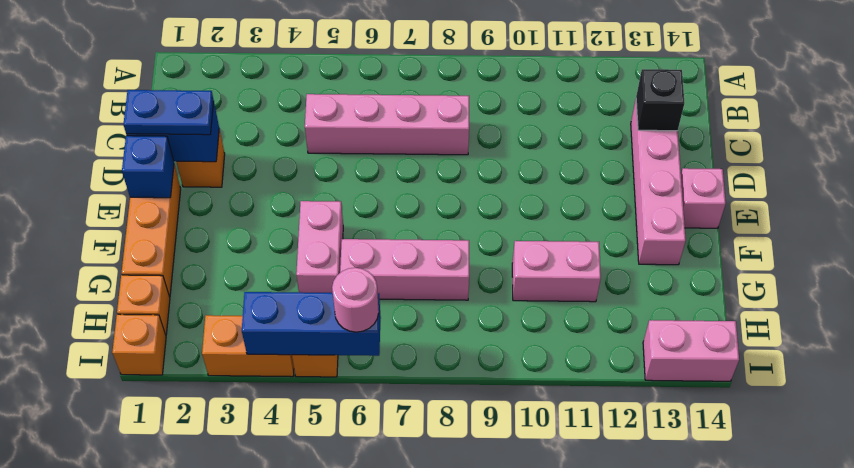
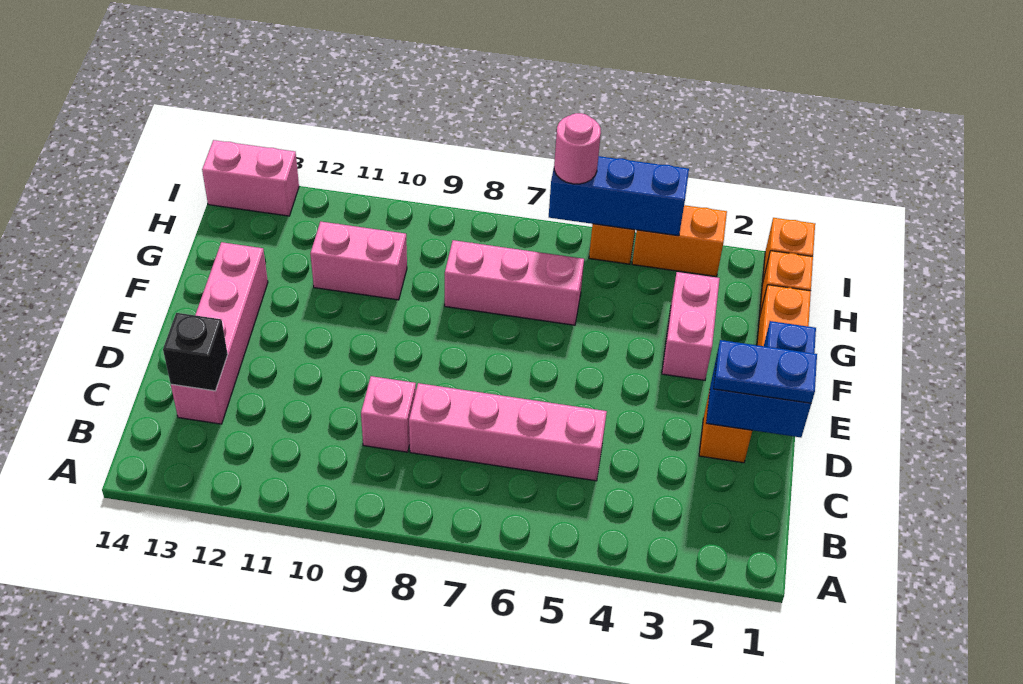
pink brick E14 level 1 -> pink brick C9 level 1
pink brick F5:G5 level 1 -> pink brick F3:G3 level 1

